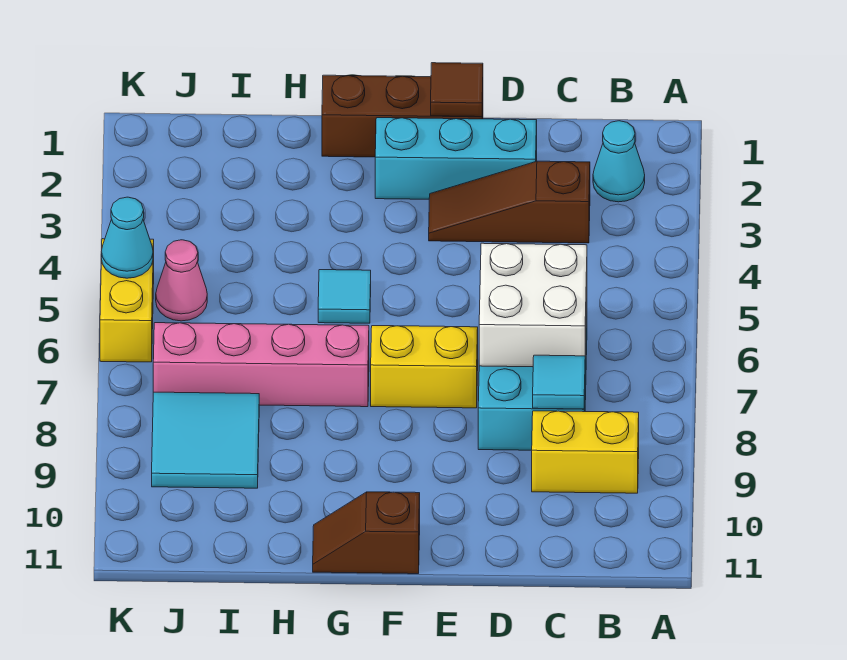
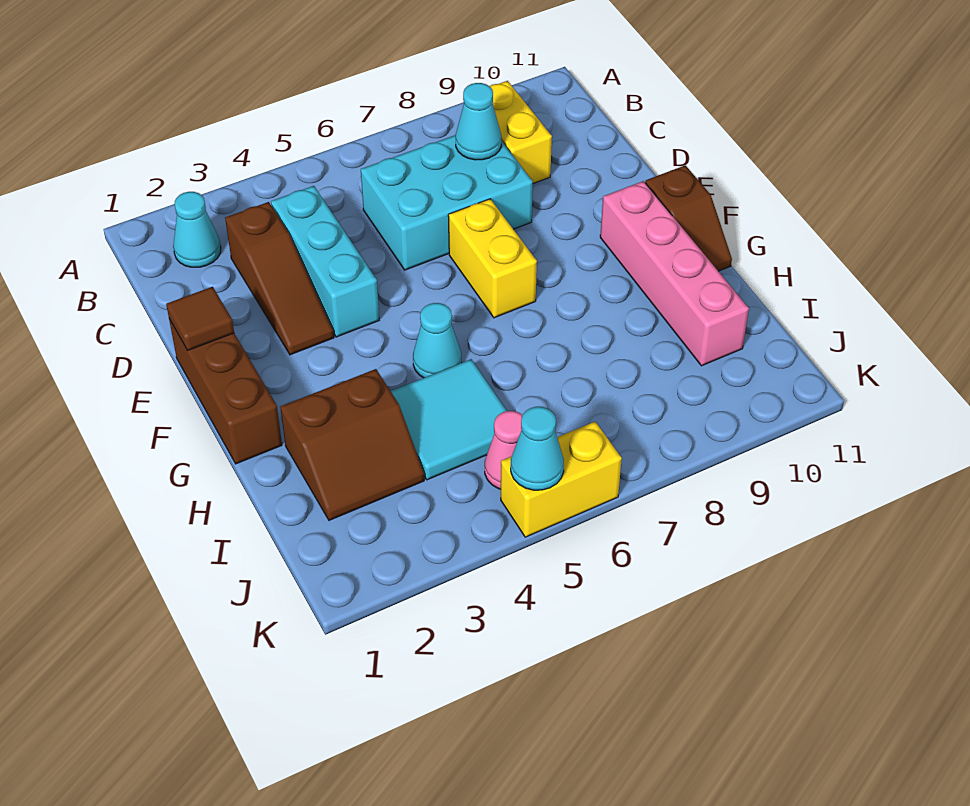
white brick C6:D7 level 2 -> none
cyan tile C8 level 2 -> cyan cone C8 level 2
cyan brick D2:F2 level 1 -> cyan brick C4:E4 level 1
cyan tile G5 level 1 -> cyan cone G5 level 1
pink brick G7:J7 level 1 -> pink brick F10:I10 level 1
none -> brown slope H2:I3 level 1 top H
cyan tile I8:J9 level 1 -> cyan tile H4:I5 level 1

